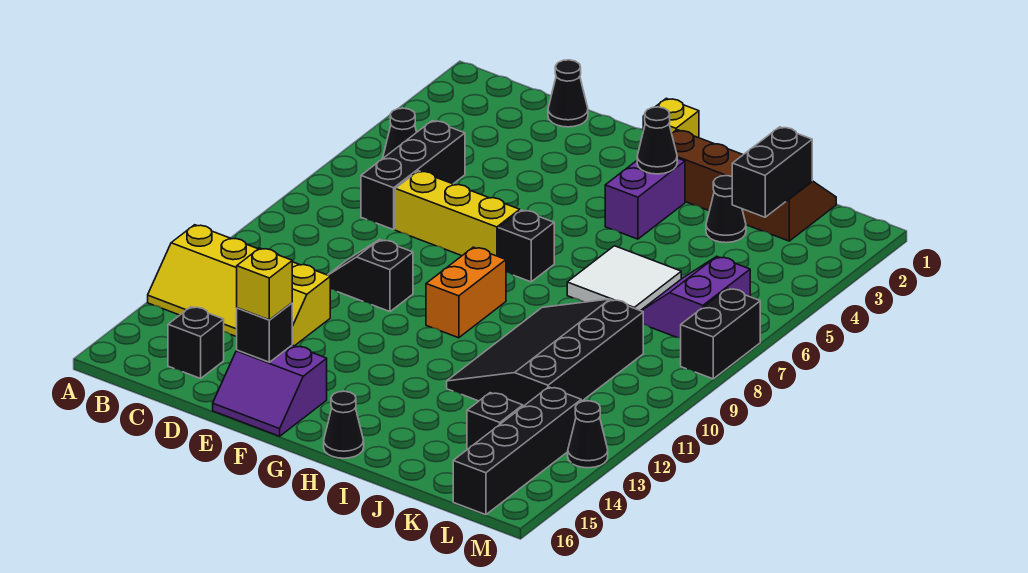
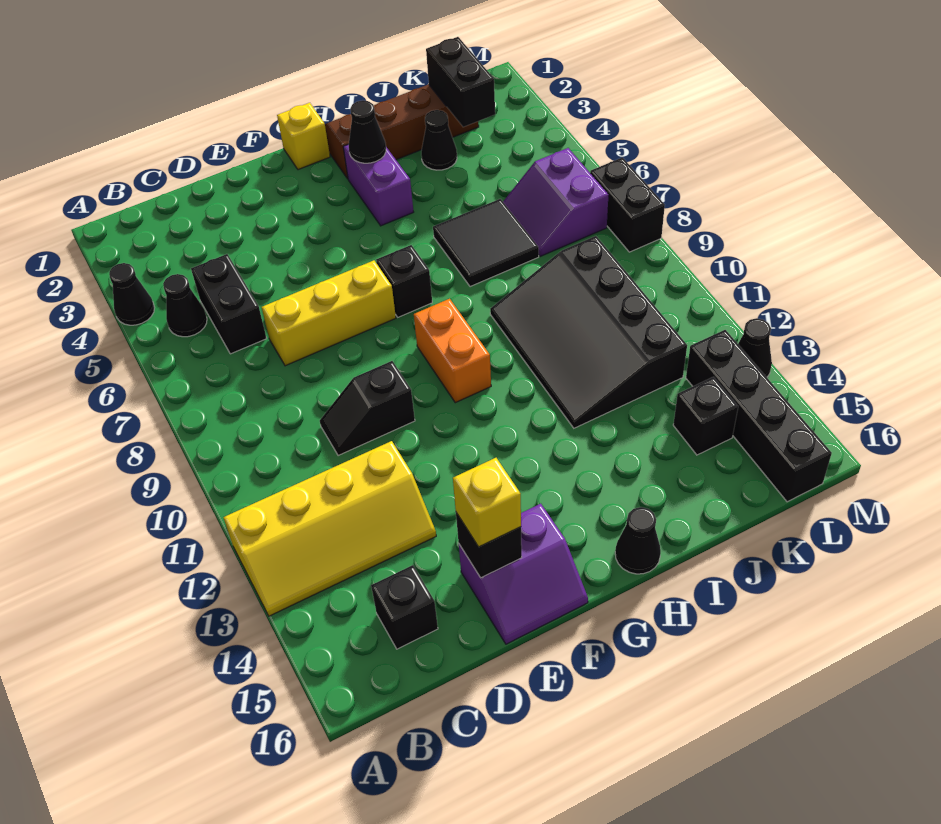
black brick C5:C7 level 1 -> black brick C5:C6 level 1
black cone D1 level 1 -> black cone A4 level 1
white tile I6:J7 level 1 -> black tile I6:J7 level 1

